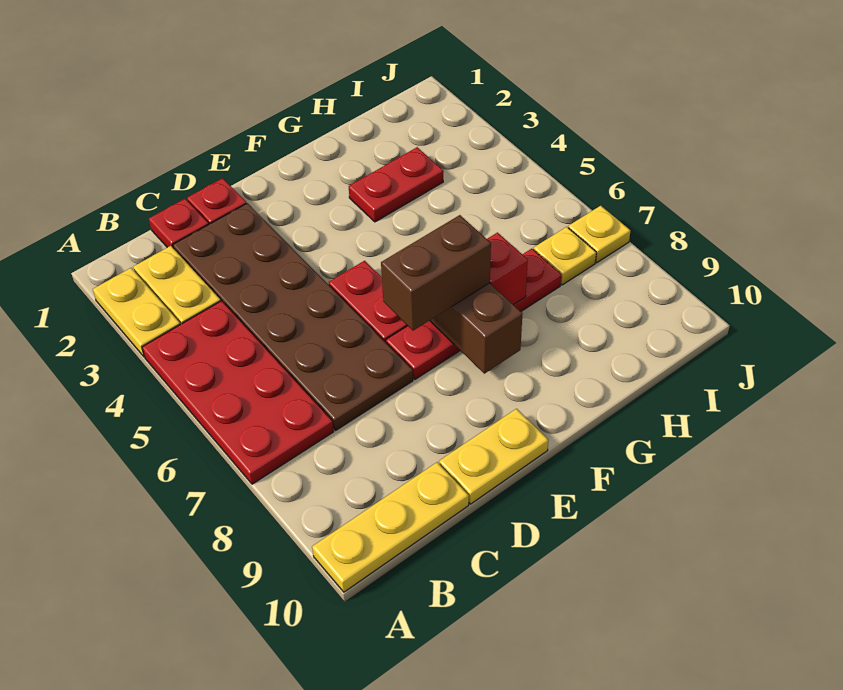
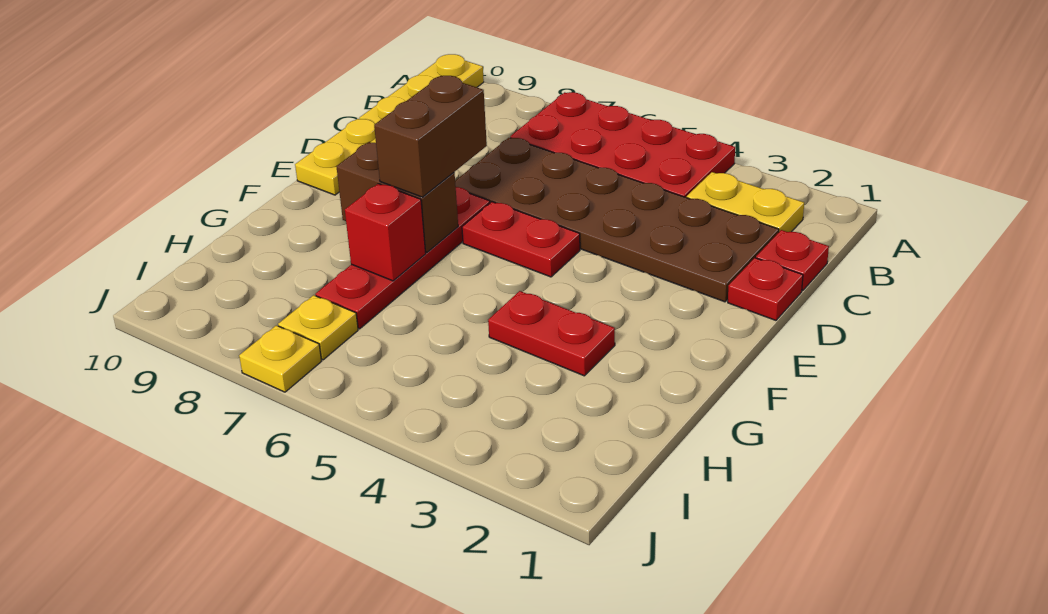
yellow plate A2:A3 level 1 -> none
red plate G3:H3 level 1 -> red plate G3:G4 level 1

